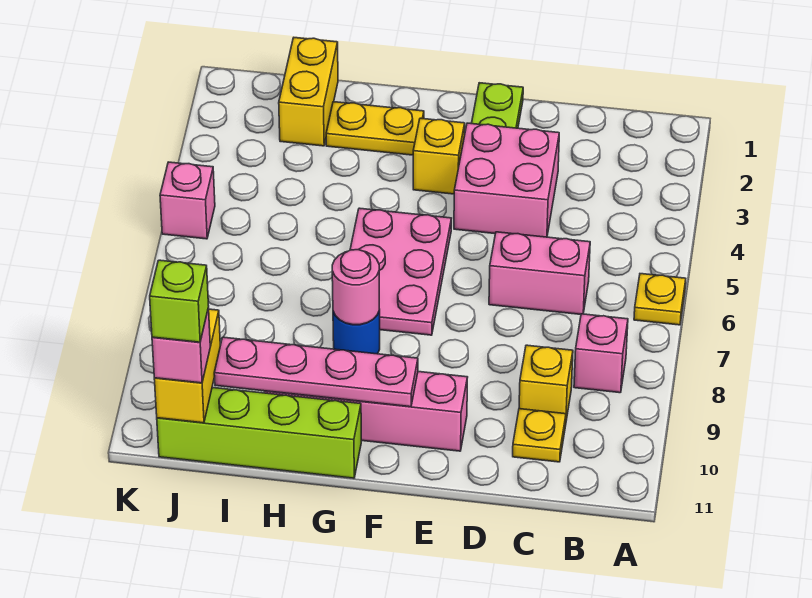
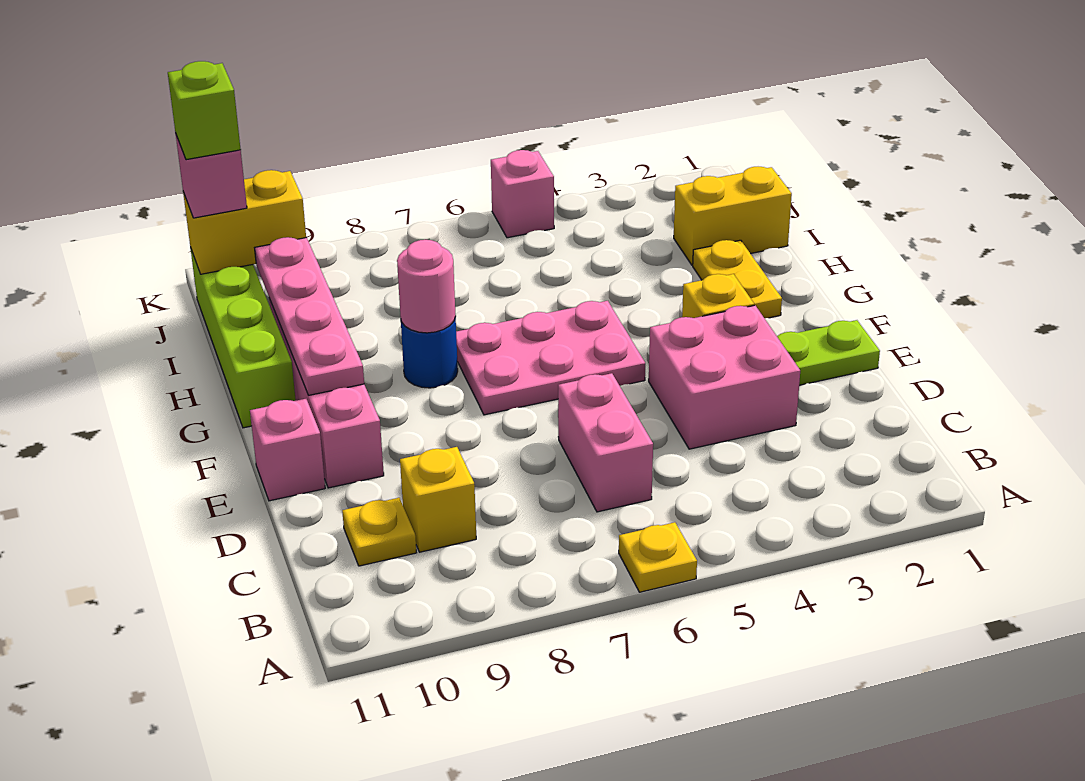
pink brick B8 level 1 -> pink brick E11 level 1

